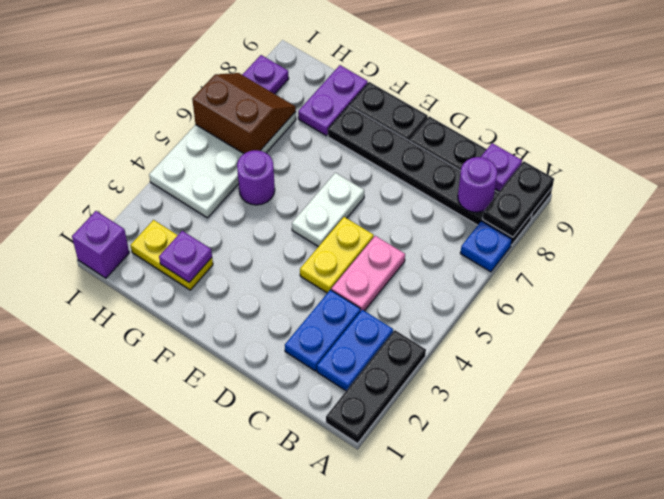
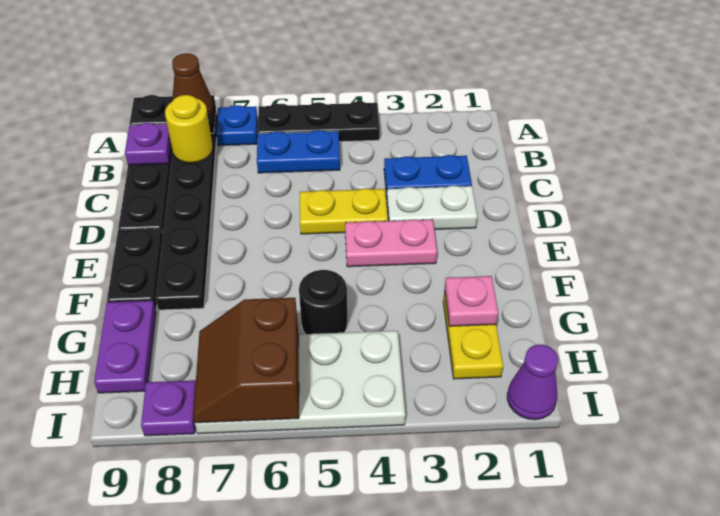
black plate A1:A3 level 1 -> black plate A4:A6 level 1
none -> brown cone A8 level 3
blue plate B2:B3 level 1 -> blue plate B5:B6 level 1
purple round brick B8 level 2 -> yellow round brick B8 level 2
pink plate C4:C5 level 1 -> pink plate E3:E4 level 1
white plate E5:E6 level 1 -> white plate D2:D3 level 1
purple plate G2 level 2 -> pink plate G2 level 2
purple round brick G5 level 1 -> black round brick G5 level 1
purple plate G8:G9 level 1 -> purple plate G9:H9 level 1
purple brick I1 level 1 -> purple cone I1 level 1

